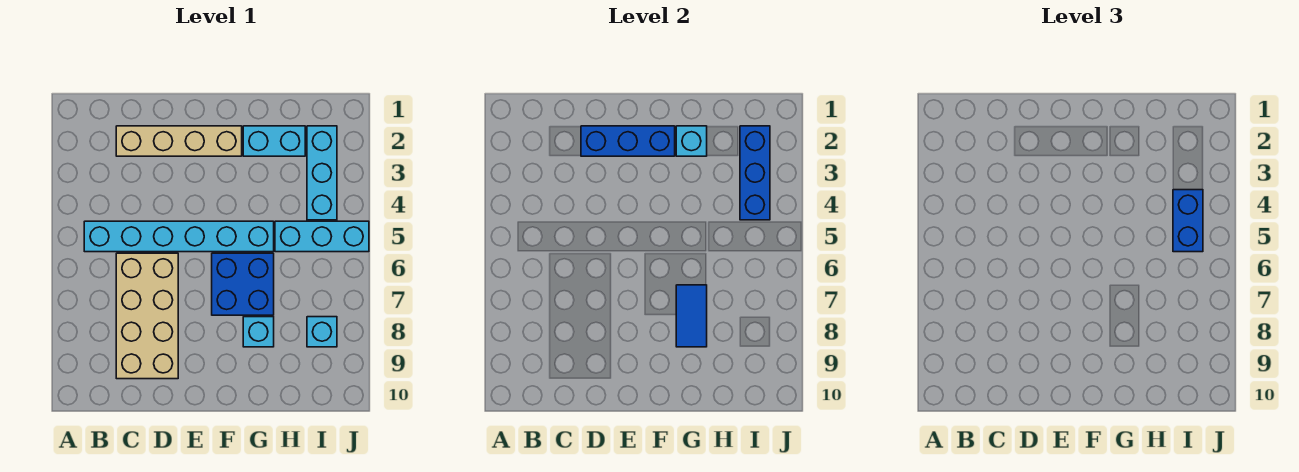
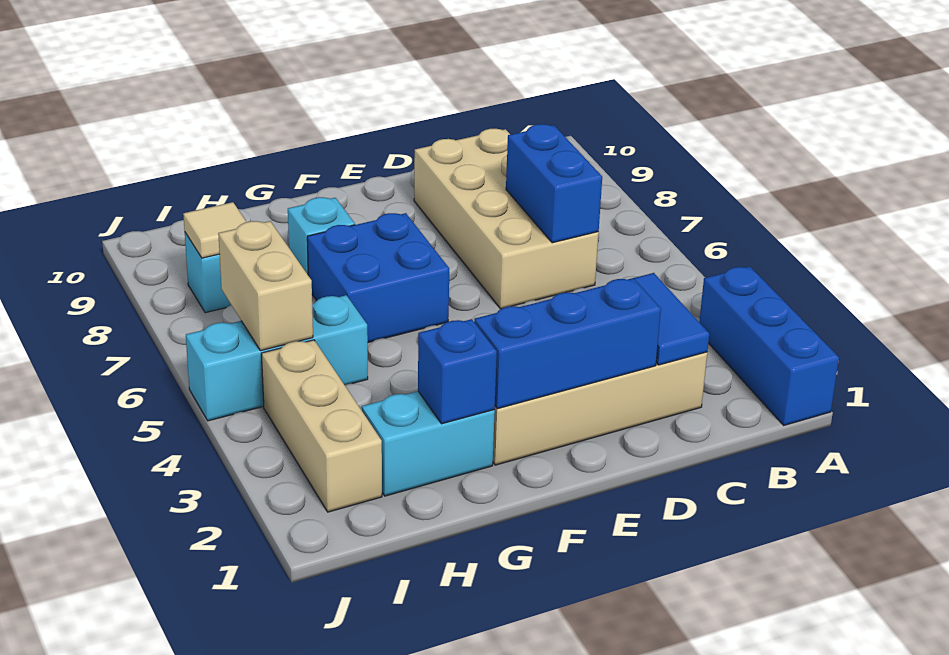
cyan brick B5:G5 level 1 -> none
cyan brick G2 level 2 -> blue brick G2 level 2
blue tile G7:G8 level 2 -> blue tile C2:C3 level 2
cyan brick I2:I4 level 1 -> tan brick I2:I4 level 1
blue brick I2:I4 level 2 -> blue brick A1:A3 level 1
blue brick I4:I5 level 3 -> blue brick C6:C7 level 2
none -> tan brick I5:I6 level 2
none -> tan tile I8 level 2

